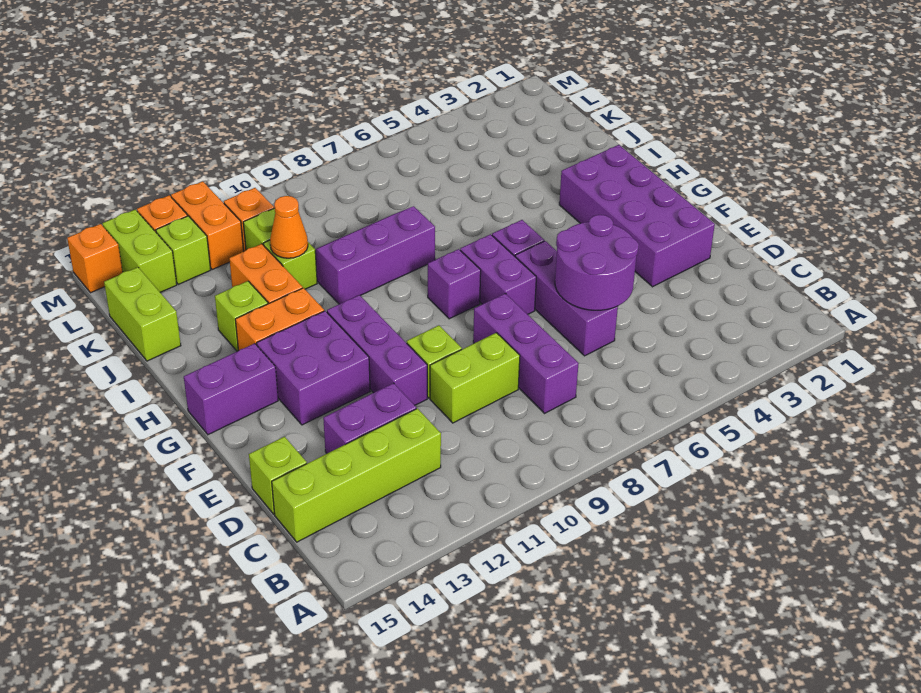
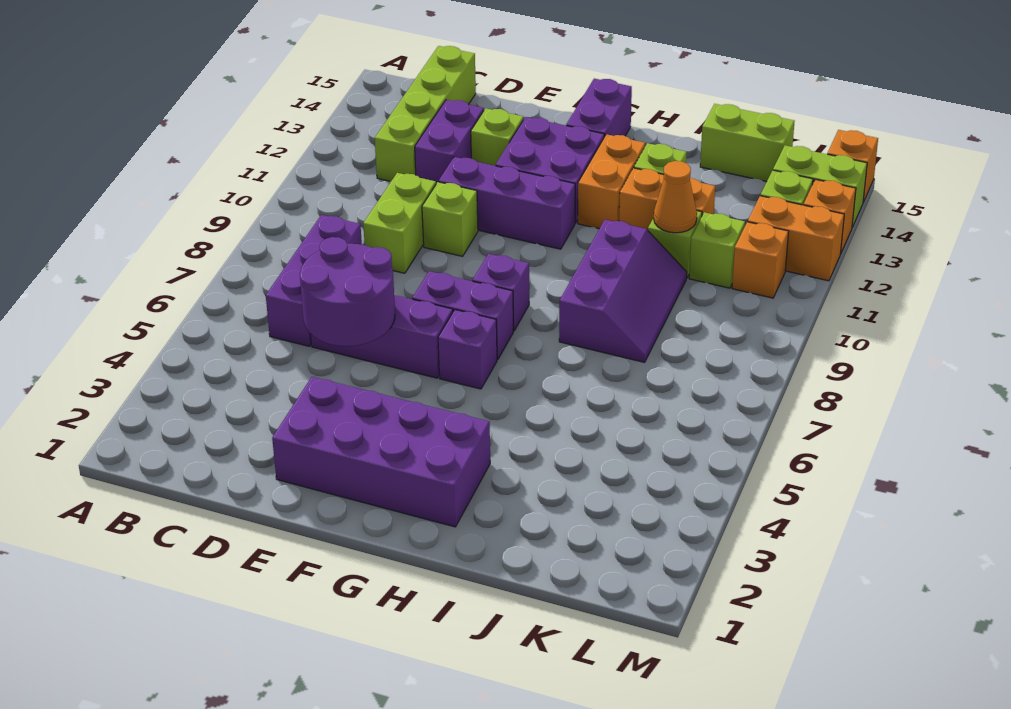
purple brick C8:E8 level 1 -> purple brick C6:C8 level 1
lime brick D15 level 1 -> lime brick E13 level 1

